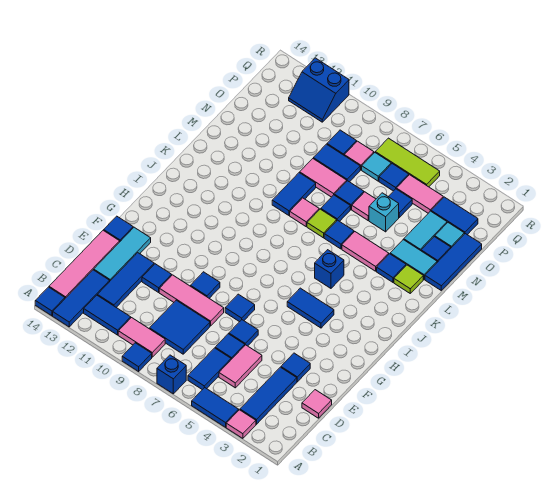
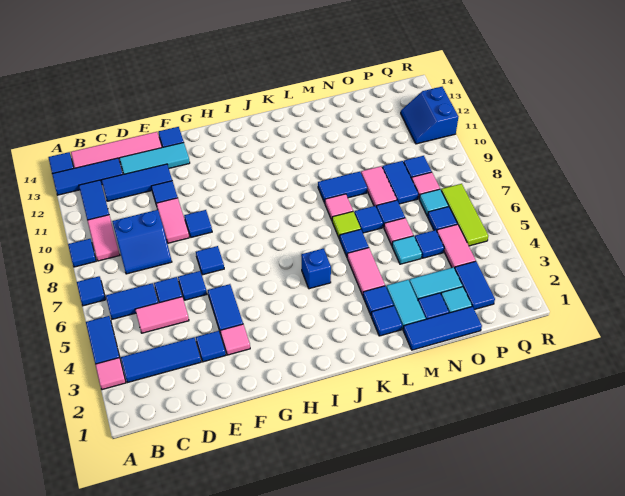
blue brick A7 level 1 -> blue tile A7 level 1
blue tile C8:D9 level 1 -> blue slope C8:D9 level 1 top 9
pink tile D1 level 1 -> pink tile F3 level 1
pink tile E8:E10 level 1 -> pink tile E9:E10 level 1
blue tile H4:H5 level 1 -> blue tile F4:F5 level 1
lime tile L2 level 1 -> blue tile L2 level 1
cyan brick N5 level 1 -> cyan tile N5 level 1

